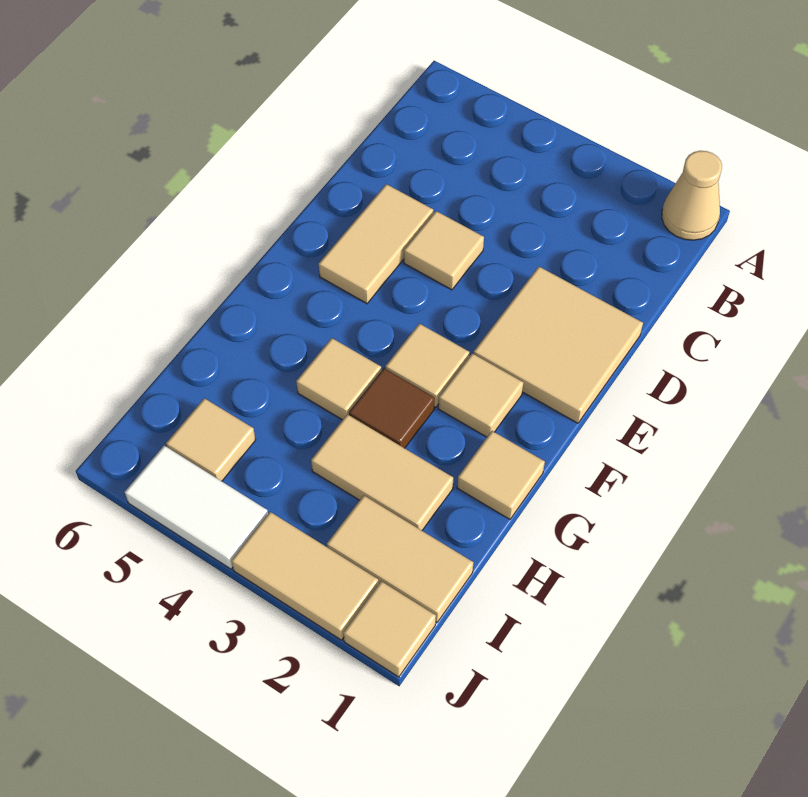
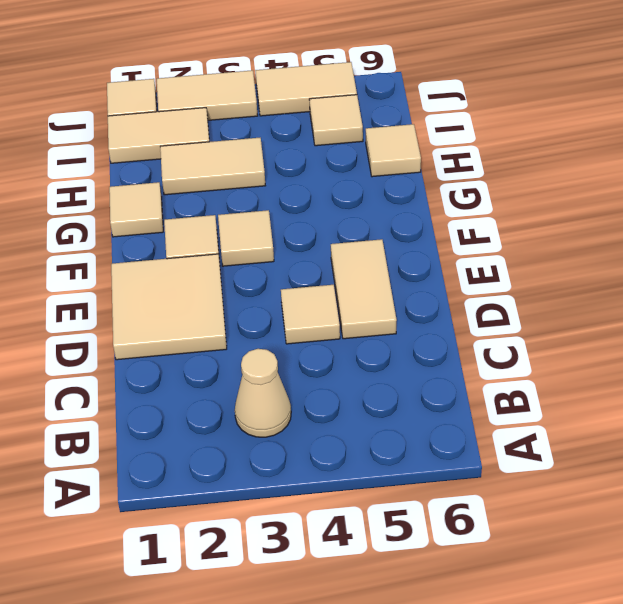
tan cone A1 level 1 -> tan cone B3 level 1
brown tile G3 level 1 -> none
tan tile G4 level 1 -> tan tile H6 level 1
white tile J4:J5 level 1 -> tan tile J4:J5 level 1

